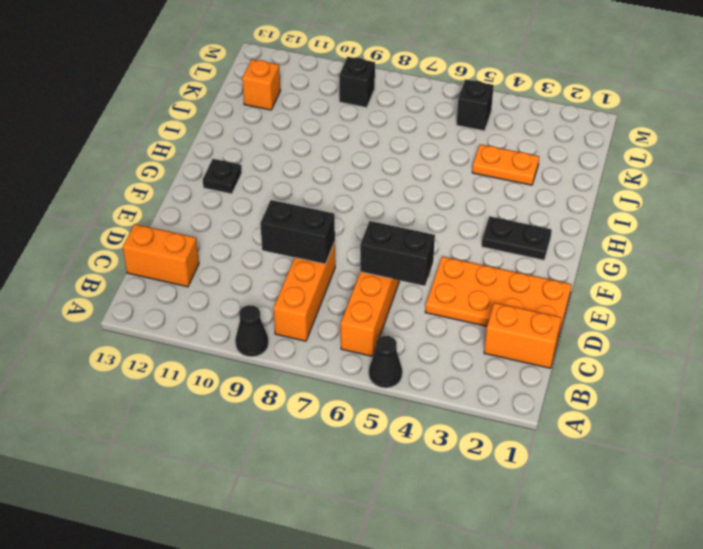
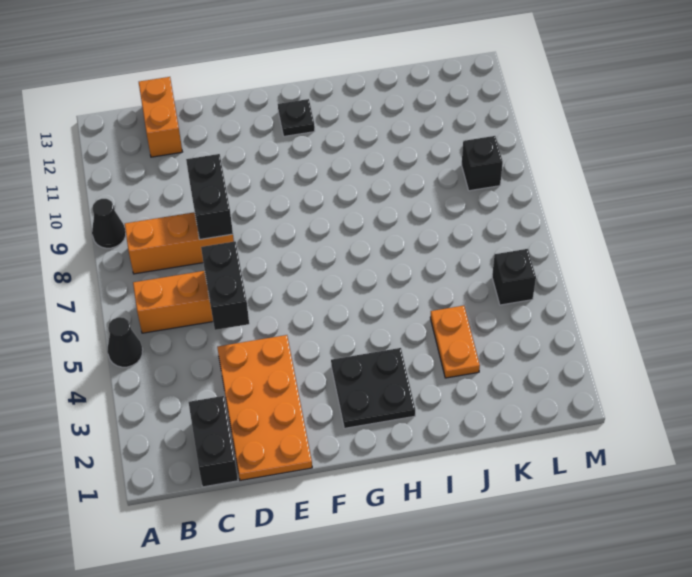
orange brick C1:C2 level 1 -> black brick C1:C2 level 1
black plate G2:G3 level 1 -> black plate G2:H3 level 1
orange brick K12 level 1 -> none

